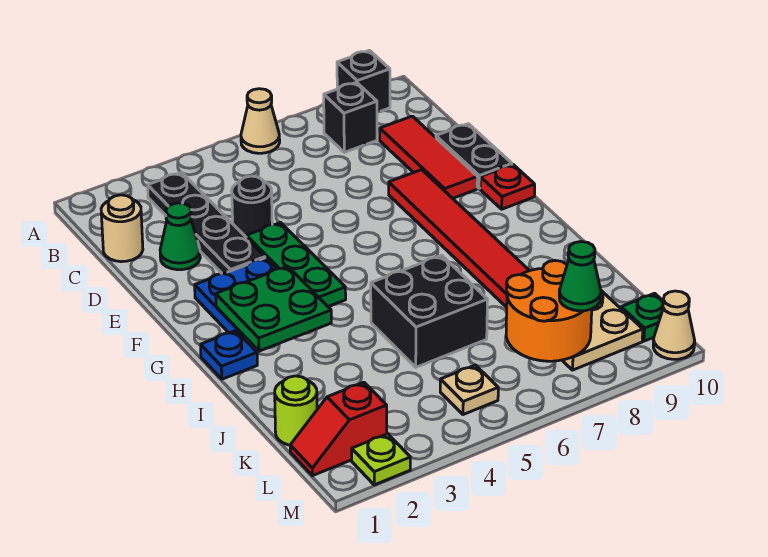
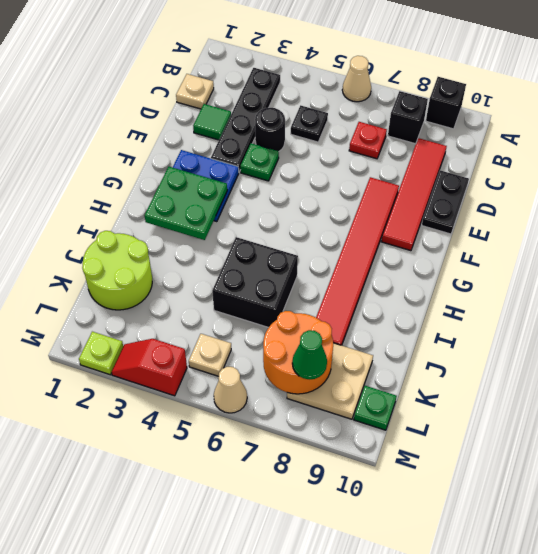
tan round brick C1 level 1 -> tan plate C1 level 1
none -> black plate C5 level 1
red tile C9:E9 level 1 -> red tile C9:F9 level 1
green cone D2 level 1 -> green tile D2 level 1
green plate E4:G4 level 1 -> green plate E4 level 1
red plate F10 level 1 -> red plate C7 level 1
blue plate H1 level 1 -> none
lime round brick K1 level 1 -> lime round brick J1:K2 level 1
red slope L1:L2 level 1 top 2 -> red slope M3:M4 level 1 top 4
tan cone M10 level 1 -> tan cone M6 level 1

